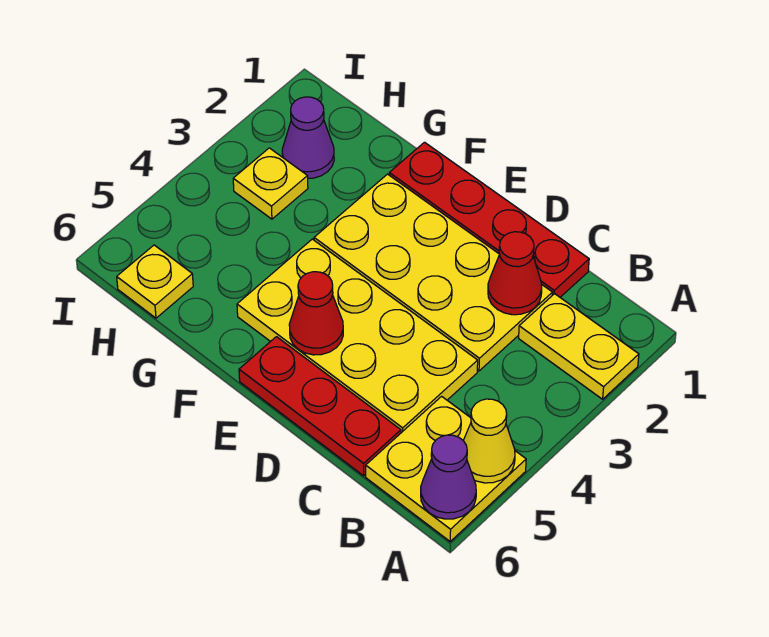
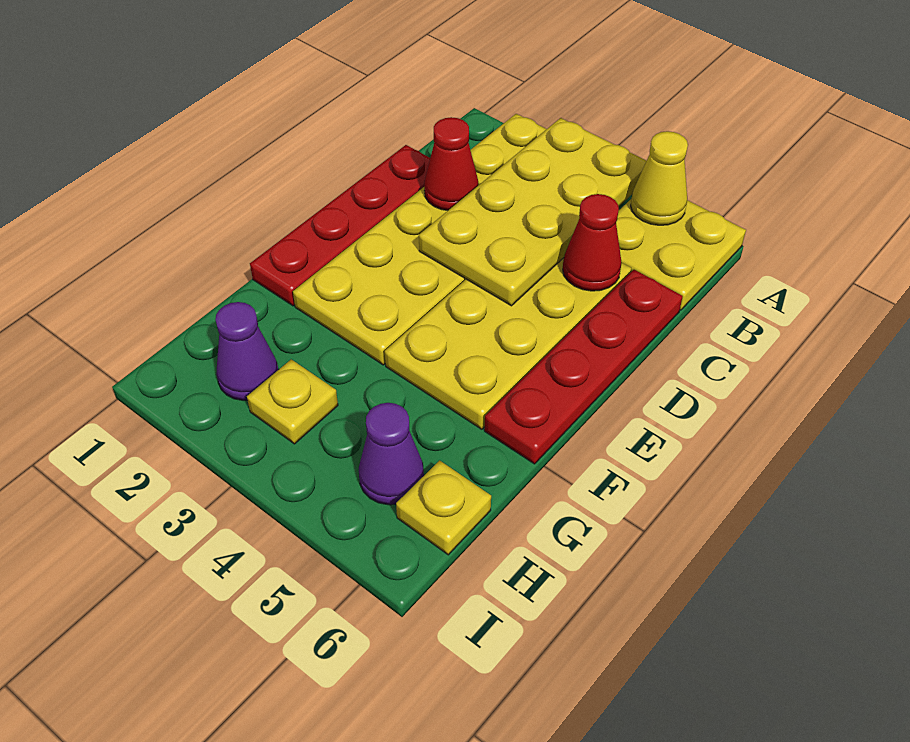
none -> yellow plate A3:D4 level 2
purple cone A6 level 2 -> purple cone H5 level 1
red plate C6:E6 level 1 -> red plate C6:F6 level 1
red cone E5 level 2 -> red cone C5 level 2

